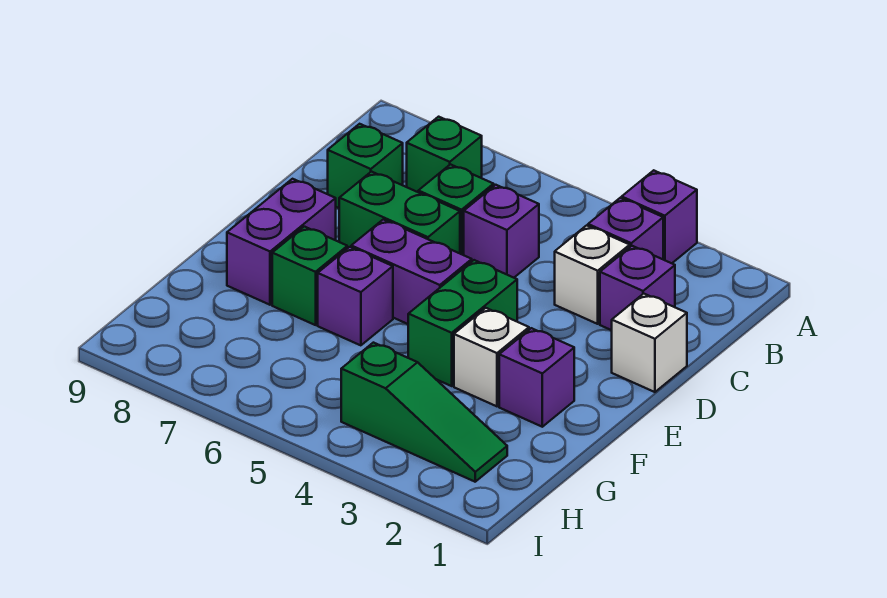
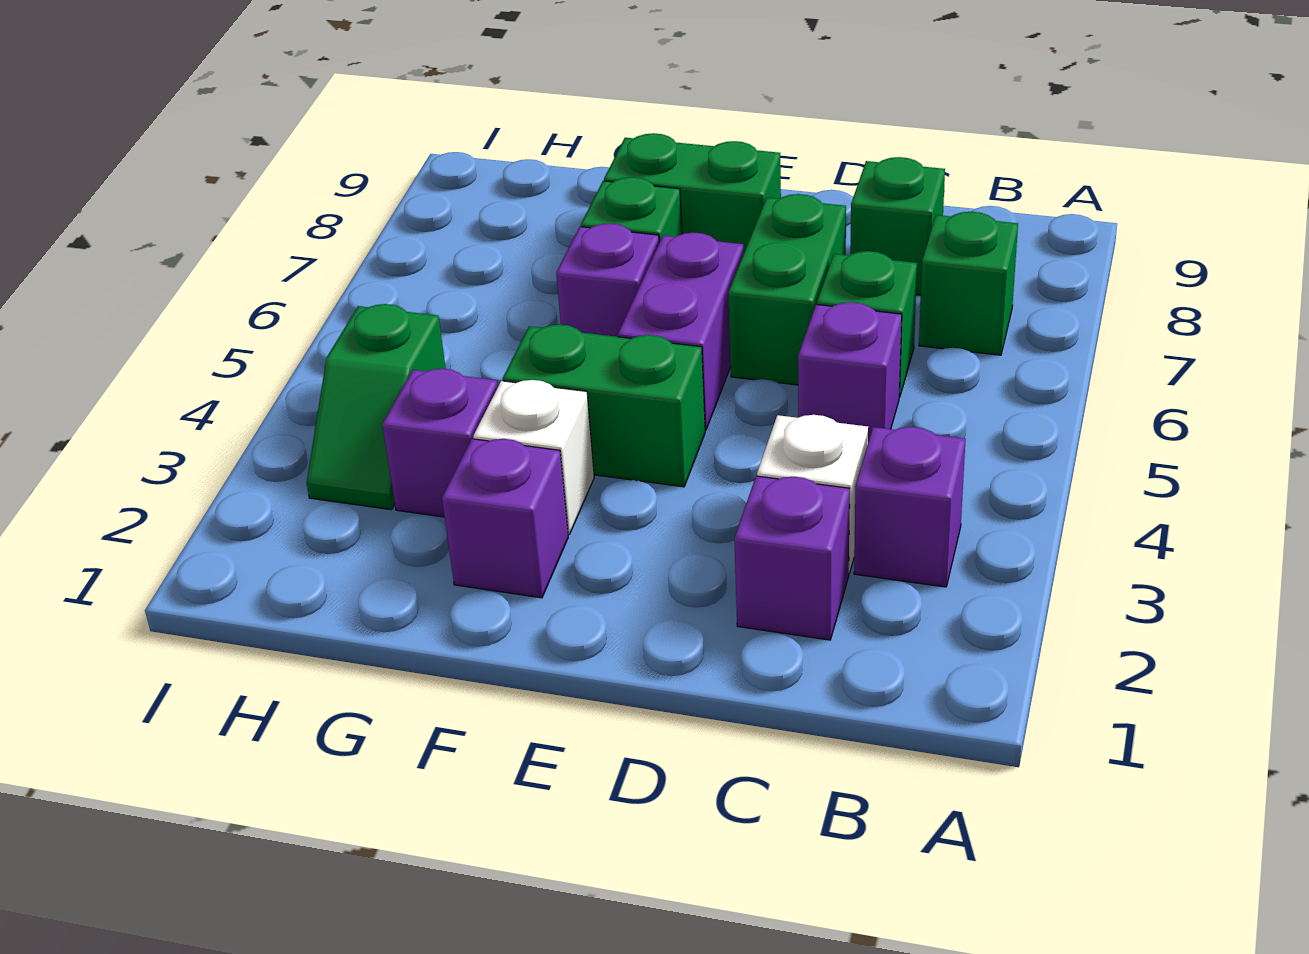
purple brick A3 level 1 -> purple brick G3 level 1
white brick D1 level 1 -> none
purple brick E8:F8 level 1 -> green brick E8:F8 level 1
green slope H2:H4 level 1 top 4 -> green slope H3:H4 level 1 top 4

